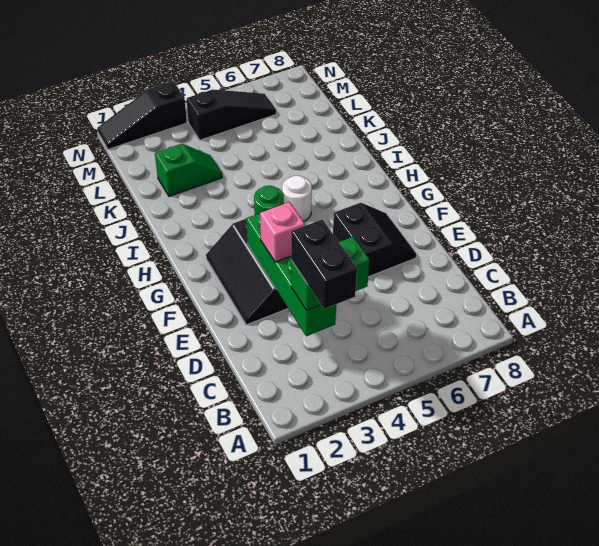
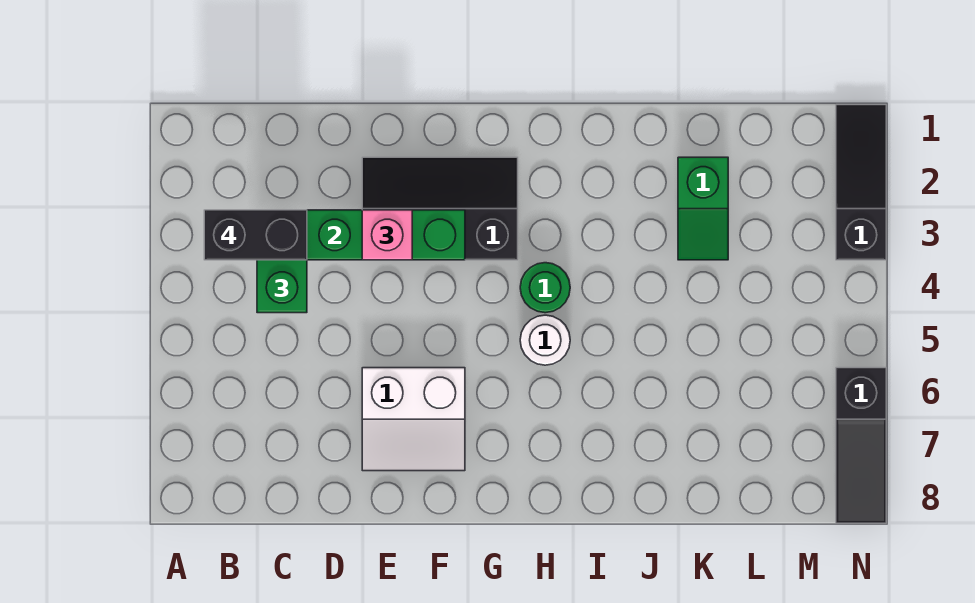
black slope E6:F7 level 1 top 6 -> white slope E6:F7 level 1 top 6
black slope M4:M6 level 1 top 4 -> black slope N6:N8 level 1 top 6

